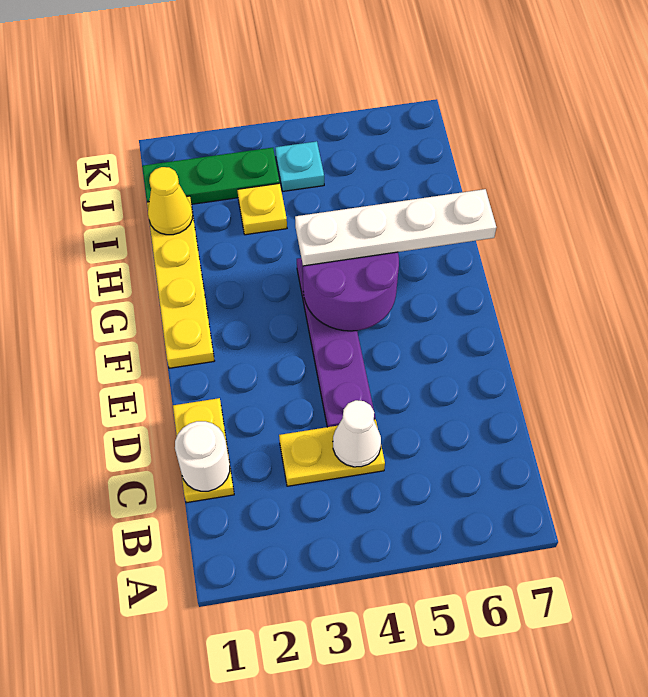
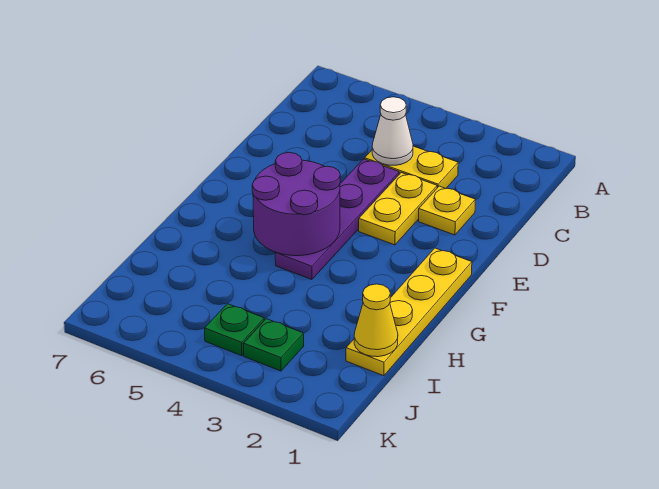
yellow plate C1:D1 level 1 -> yellow plate D3:E3 level 1
white round brick C1 level 2 -> none
white plate G4:G7 level 3 -> none
yellow plate I3 level 1 -> yellow plate D2 level 1
green plate J1:J3 level 1 -> green plate J3 level 1
cyan plate J4 level 1 -> green plate J4 level 1

